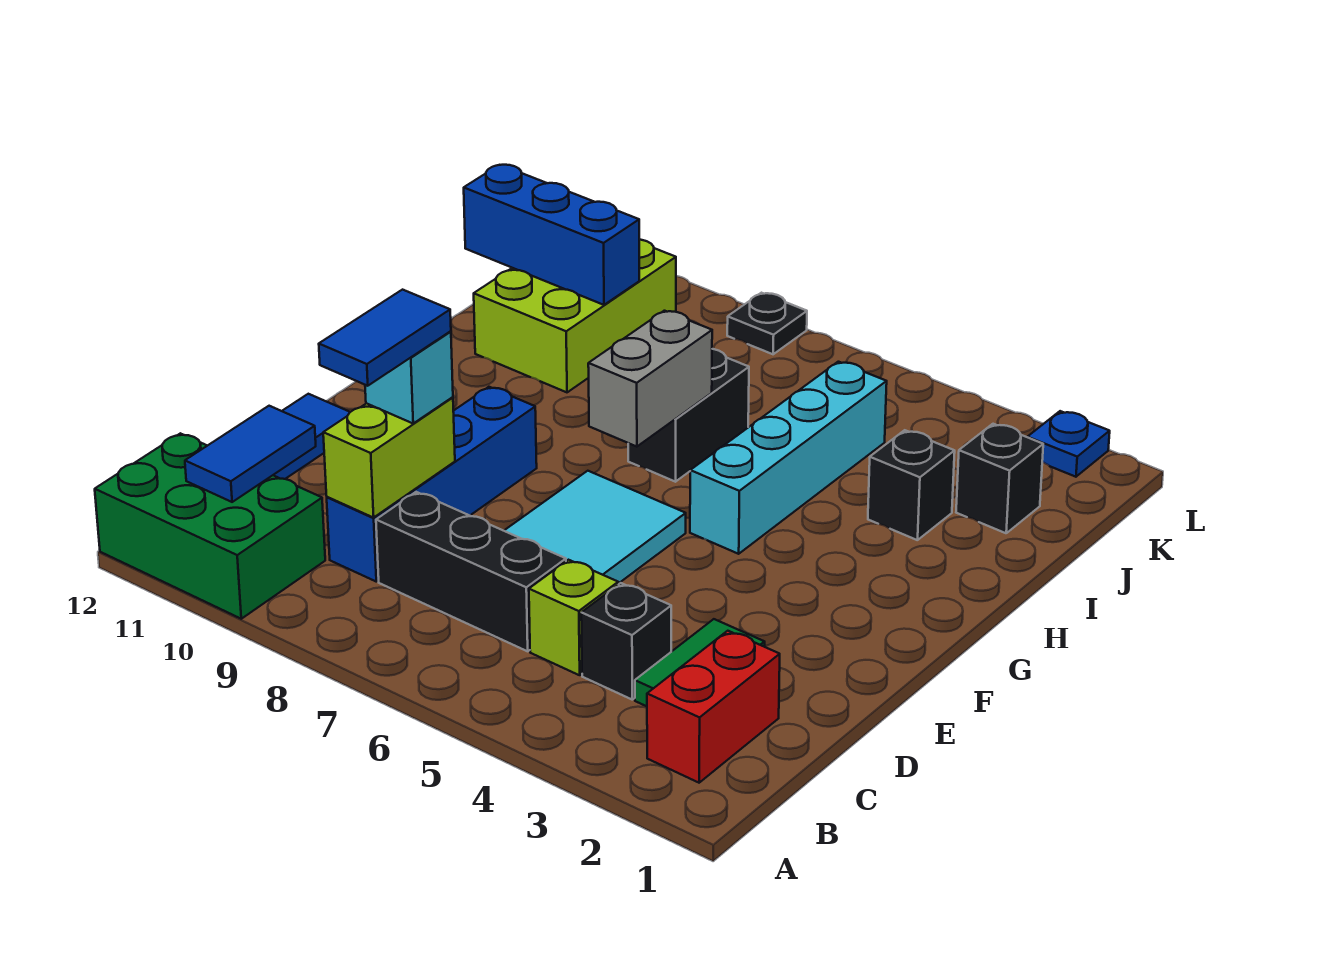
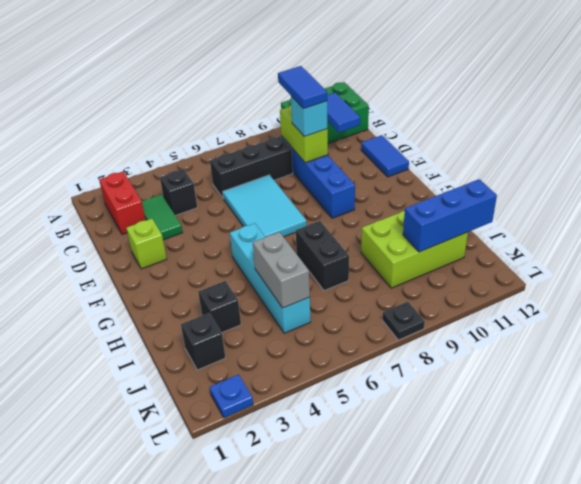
lime brick C5 level 1 -> lime brick E2 level 1
grey brick G7:H7 level 2 -> grey brick I5:J5 level 2
lime brick I10:K11 level 1 -> lime brick I9:J11 level 1

